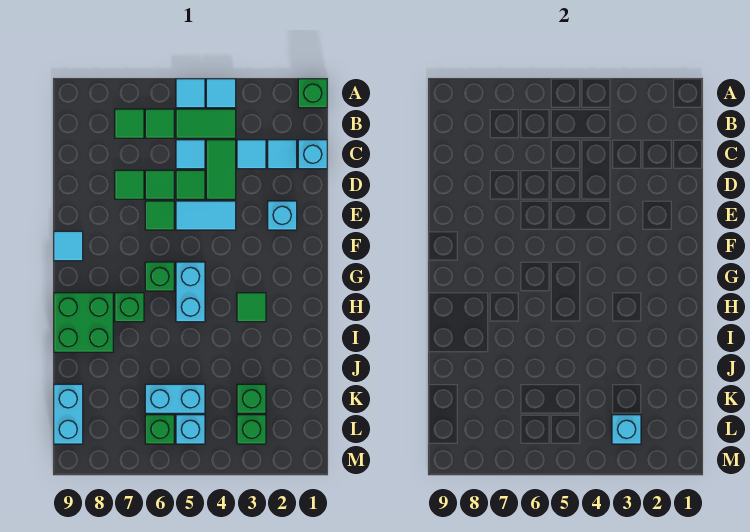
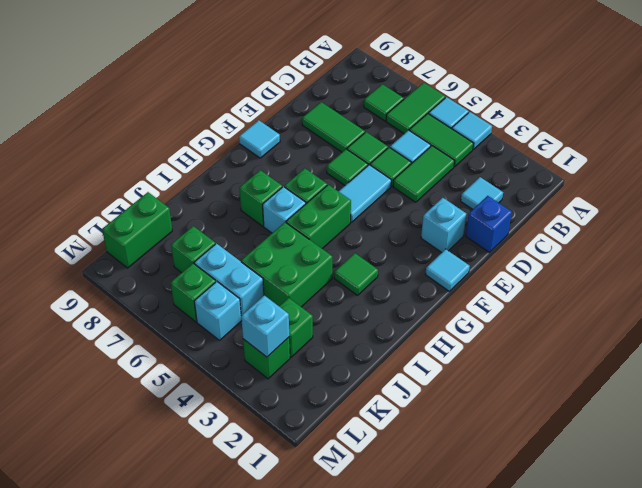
green brick A1 level 1 -> green brick K7 level 1
green tile B6 level 1 -> green tile A6:B6 level 1
cyan brick C1 level 1 -> cyan brick H6 level 1
cyan tile C3 level 1 -> cyan tile F1 level 1
none -> blue brick D1 level 1
green tile D7 level 1 -> green tile D7:D8 level 1
cyan tile E4:E5 level 1 -> cyan tile E5:F5 level 1
cyan brick G5:H5 level 1 -> green brick G5:H5 level 1
green brick H8:I9 level 1 -> green brick I4:J5 level 1
cyan brick K9:L9 level 1 -> green brick K9:L9 level 1

